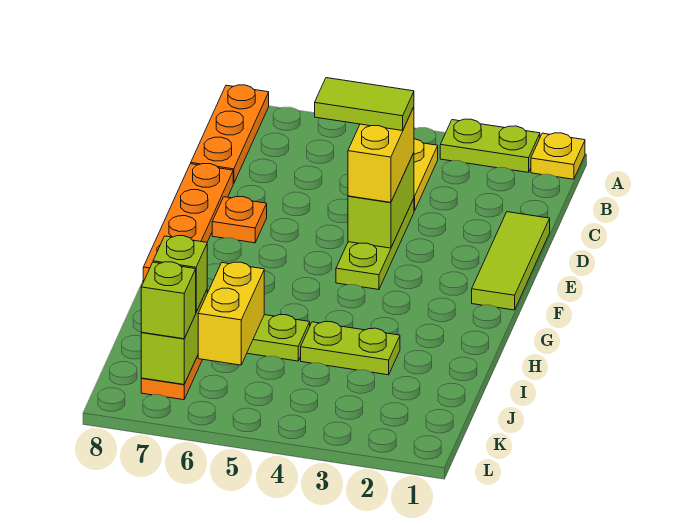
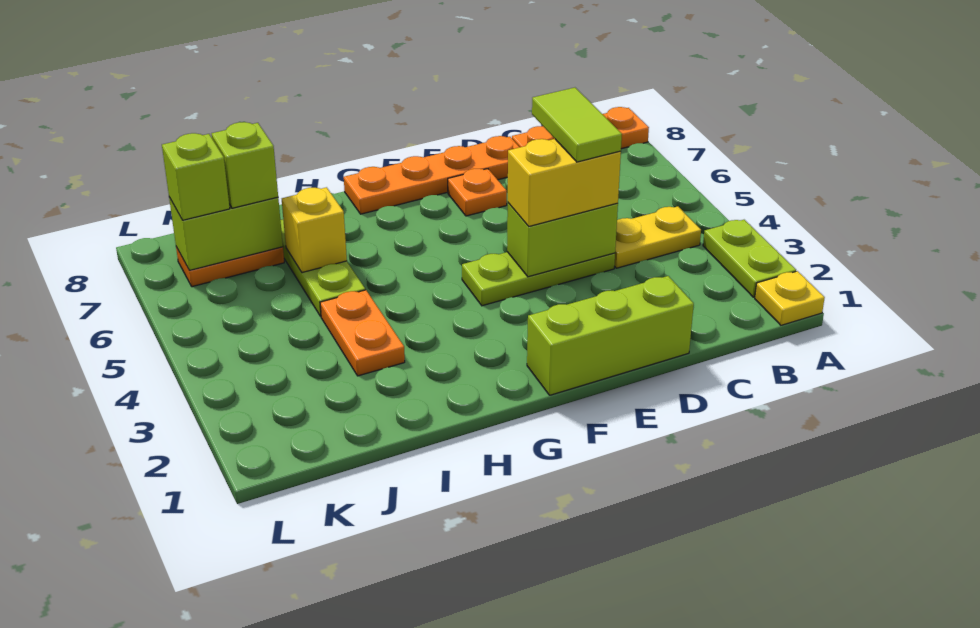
lime tile D1:F1 level 1 -> lime brick D1:F1 level 1
lime plate I3:I4 level 1 -> orange plate I3:I4 level 1
yellow brick I6:J6 level 2 -> yellow brick I6 level 2

